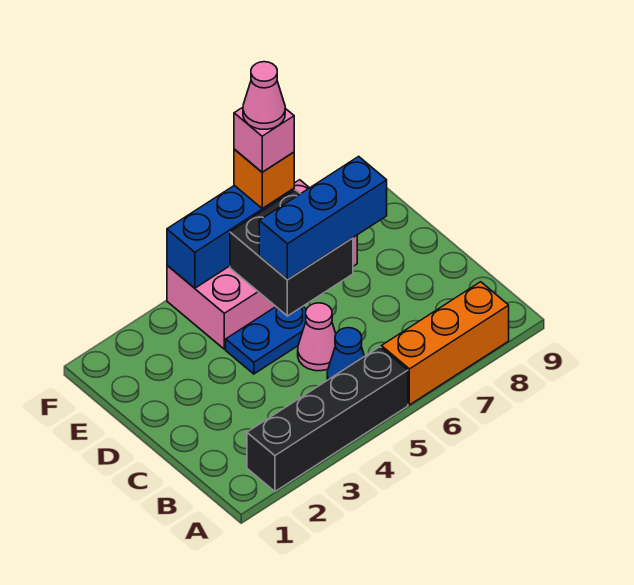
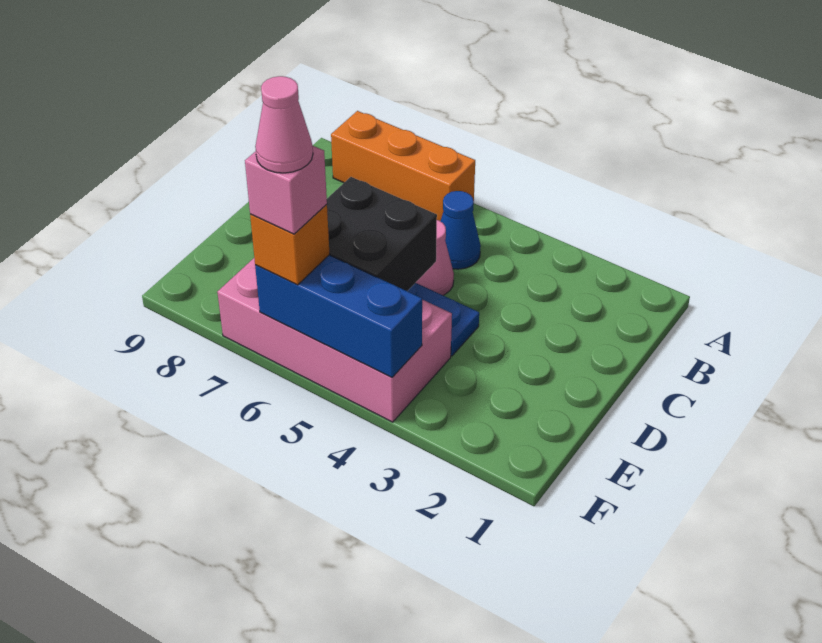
black brick A2:A5 level 1 -> none
blue brick D5:D7 level 3 -> none

